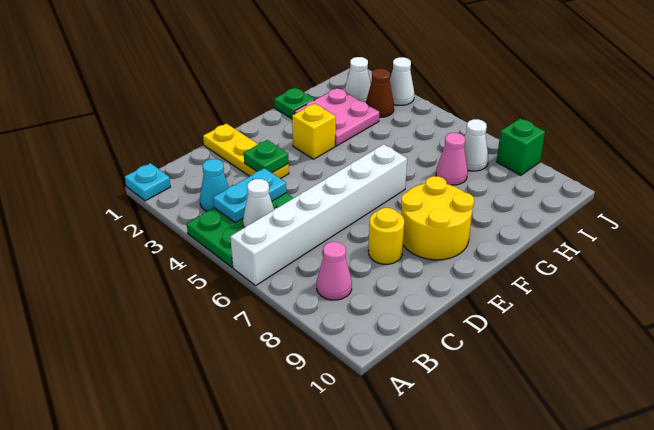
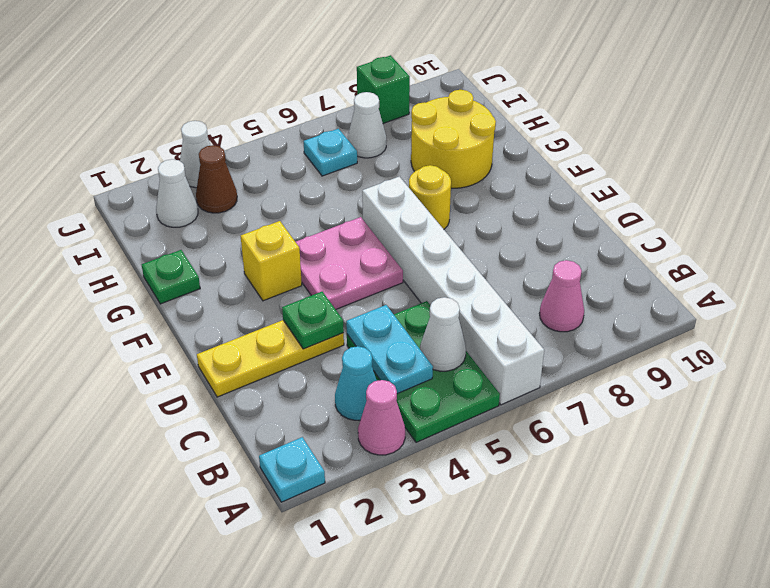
yellow round brick D8 level 1 -> yellow round brick F7 level 1
yellow round brick E8:F9 level 1 -> yellow round brick G8:H9 level 1
pink plate G2:H3 level 1 -> pink plate E4:F5 level 1
pink cone H7 level 1 -> pink cone A3 level 1
none -> cyan plate I6 level 1

